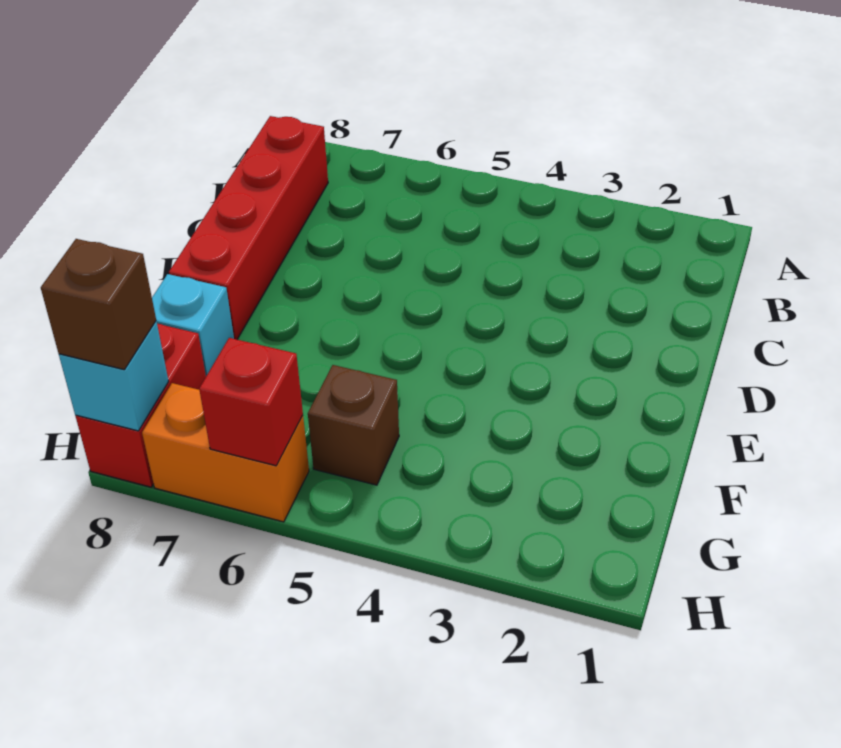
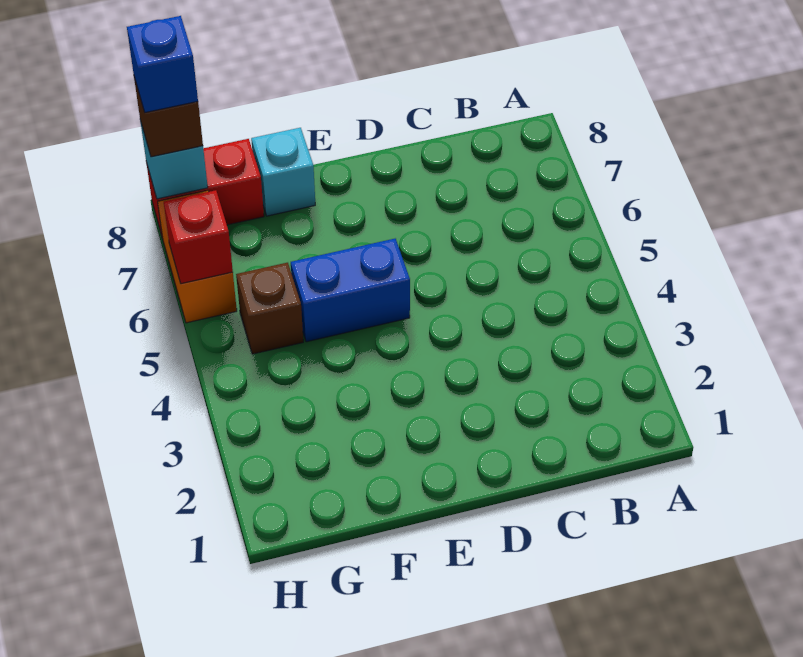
red brick B8:E8 level 1 -> none
none -> blue brick E5:F5 level 1
none -> blue brick H8 level 4

